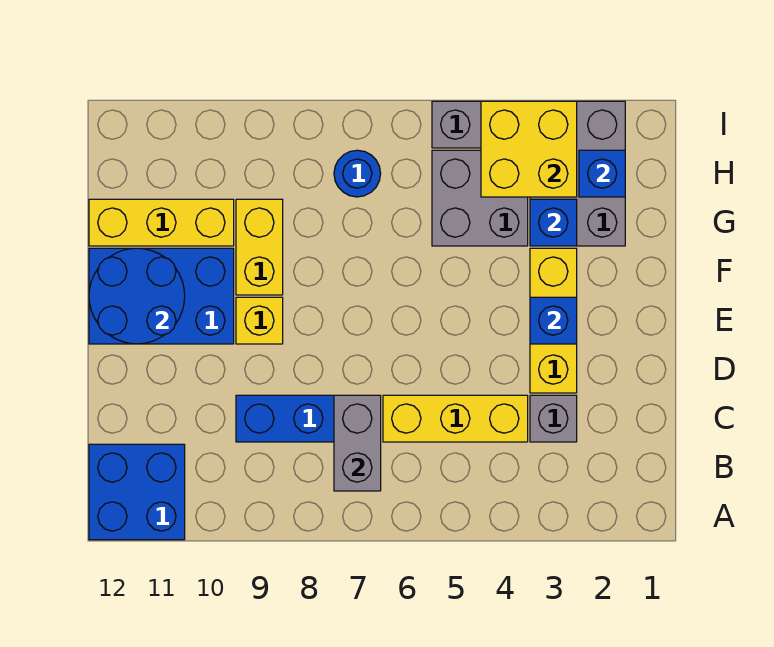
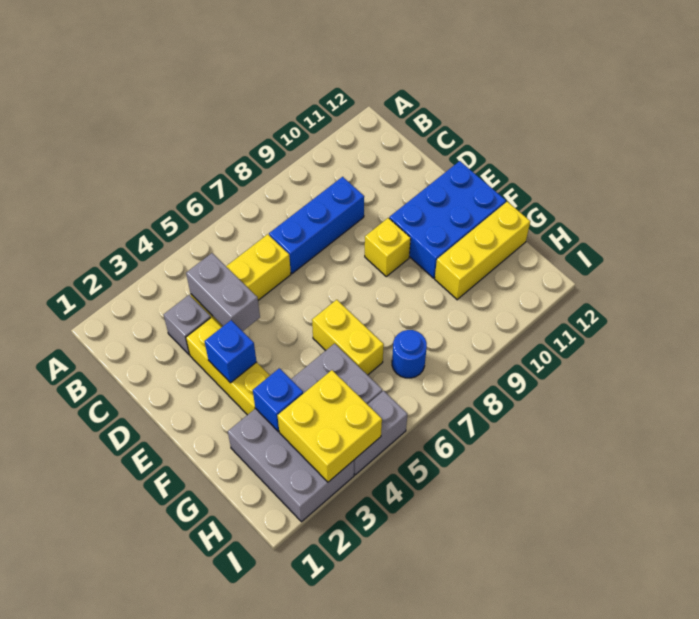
blue brick A11:B12 level 1 -> none
grey brick B7:C7 level 2 -> grey brick C4:D4 level 2
blue round brick E11:F12 level 2 -> none
yellow brick F9:G9 level 1 -> yellow brick F6:G6 level 1
blue brick H2 level 2 -> none

